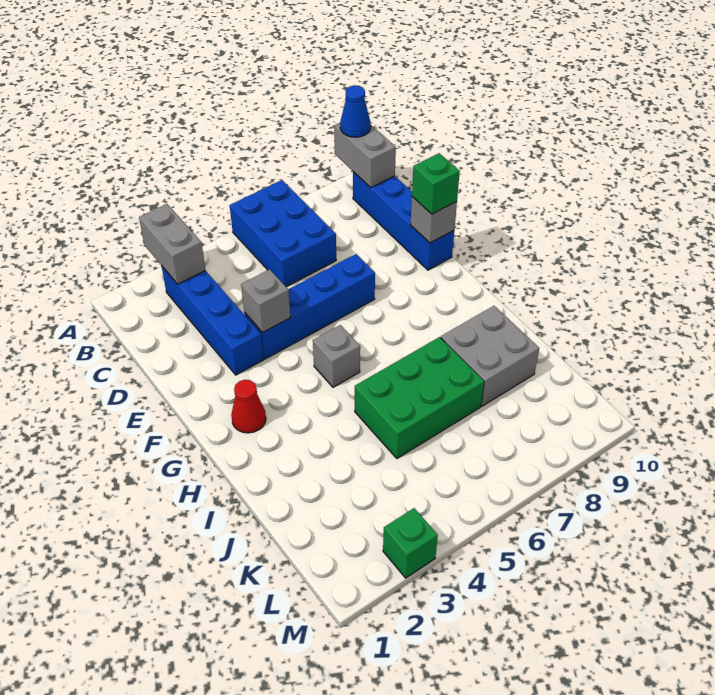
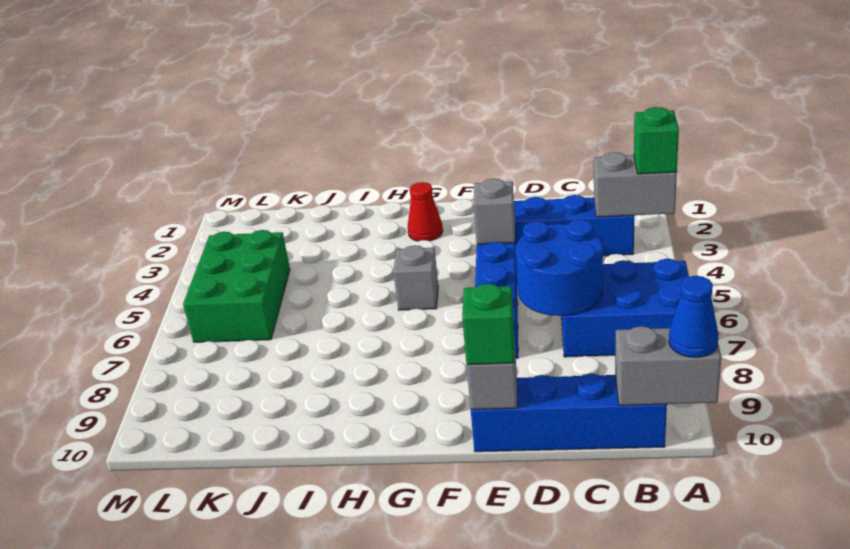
none -> blue round brick C6:D7 level 2
green brick I5:J7 level 1 -> green brick K4:L6 level 1
grey brick I8:J9 level 1 -> none
green brick M3 level 1 -> green brick A3 level 3

